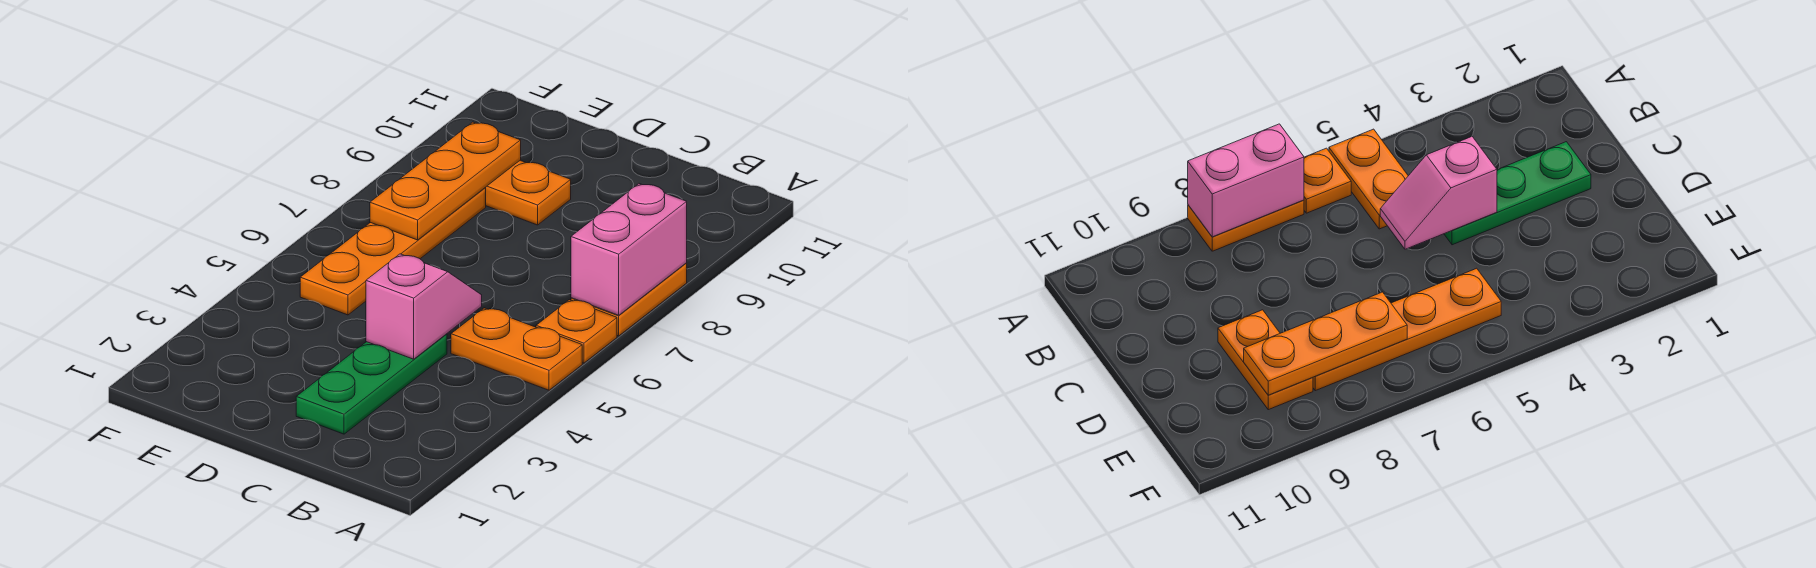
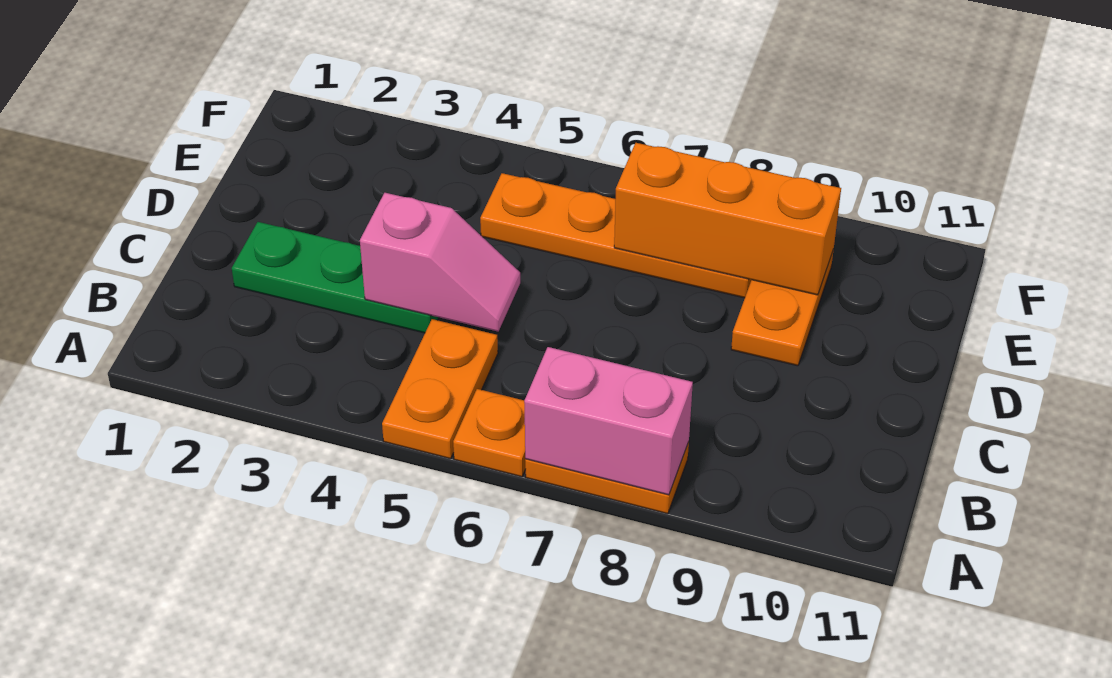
orange plate E7:E9 level 2 -> orange brick E7:E9 level 2

